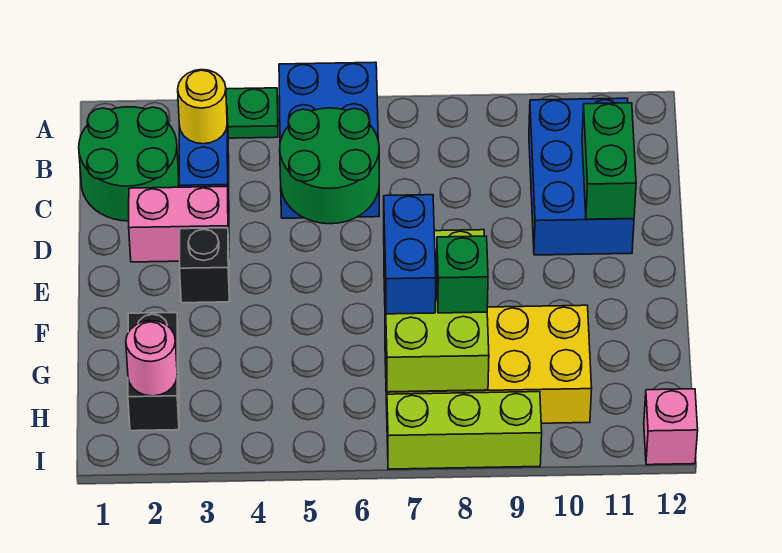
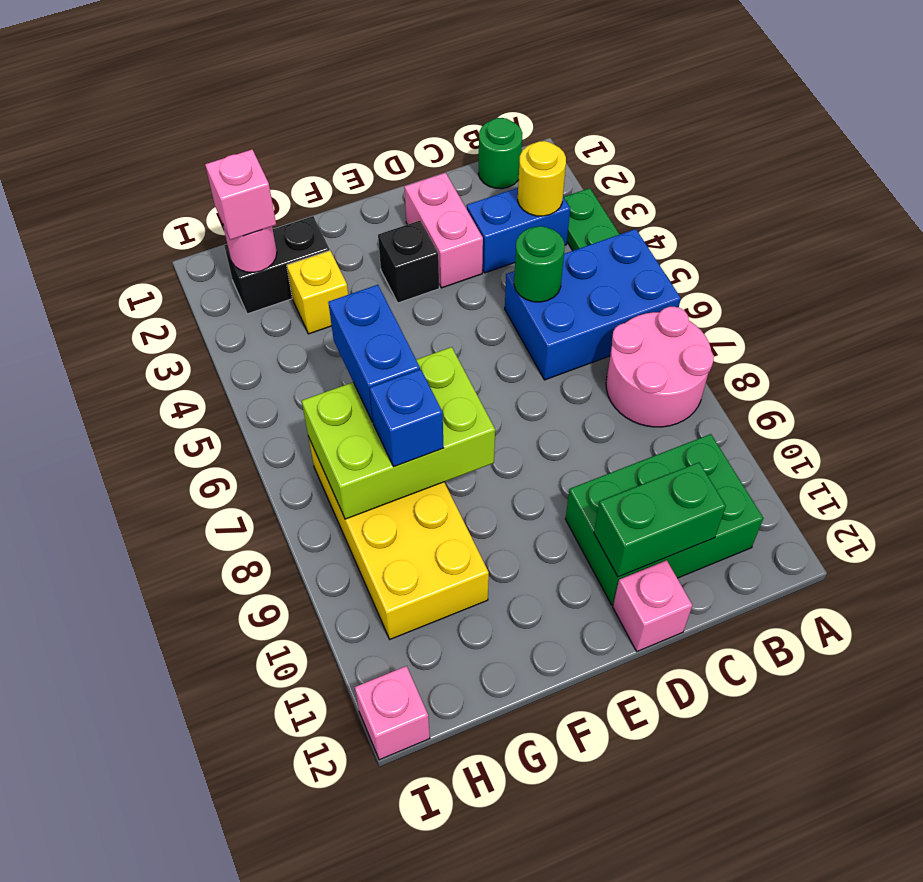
none -> pink round brick A7:B8 level 1
green round brick B1:C2 level 1 -> green round brick B1 level 1
blue brick B10:D11 level 1 -> green brick B10:D11 level 1
green round brick C5:D6 level 2 -> green round brick C5 level 2
none -> pink brick D12 level 1
blue brick F7:G7 level 3 -> blue brick G6:G7 level 3
none -> yellow brick G3 level 1
green brick G8 level 3 -> blue brick G8 level 3
none -> pink brick H2 level 3
lime brick I7:I9 level 1 -> none

